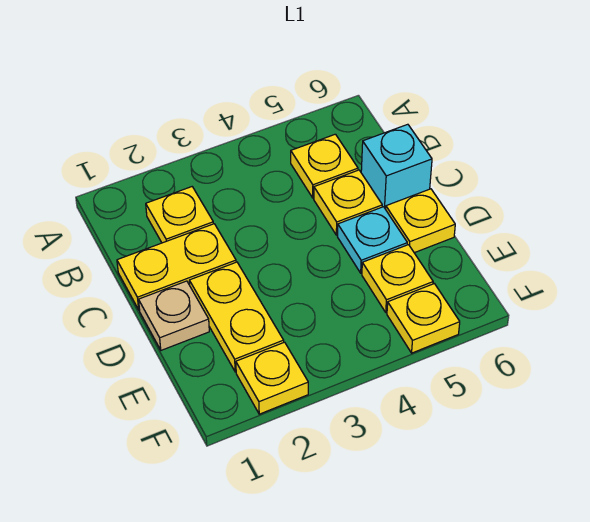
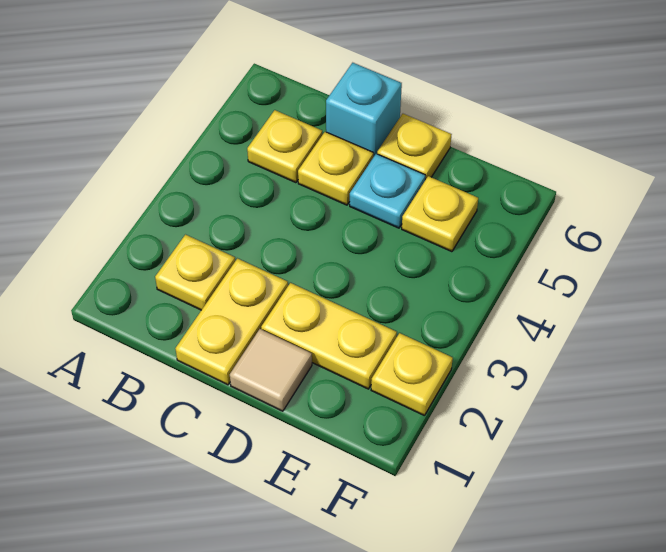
tan plate D1 level 1 -> tan tile D1 level 1
yellow plate F5 level 1 -> none

